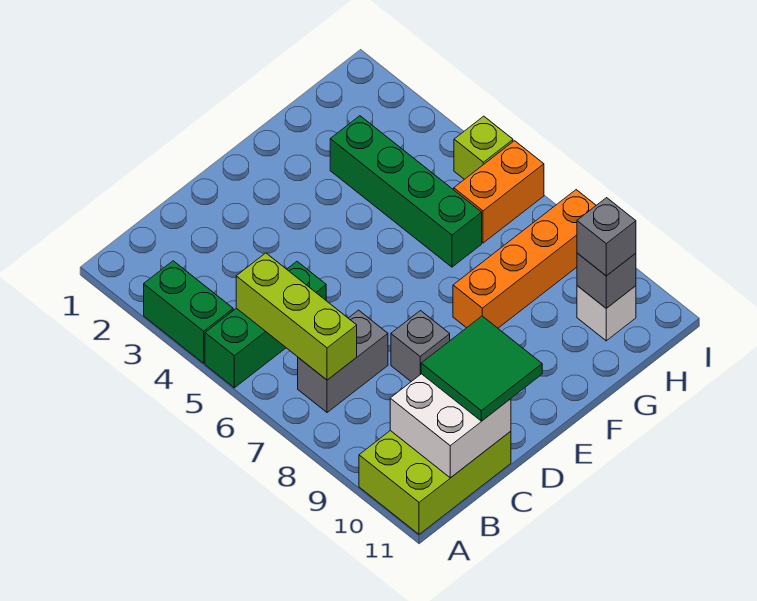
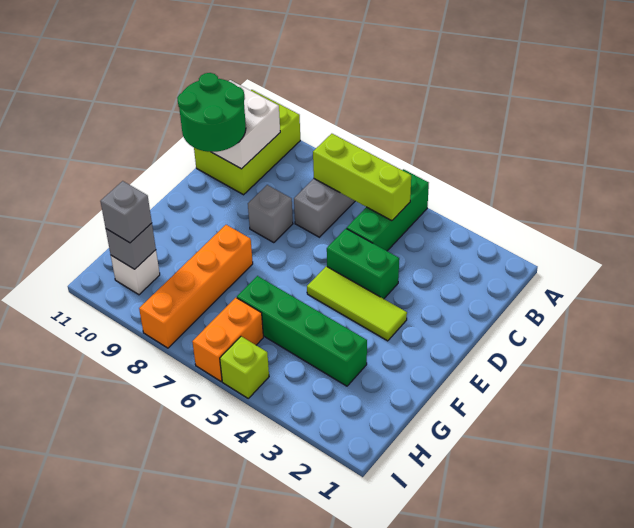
green brick A3:A4 level 1 -> green brick D4:D5 level 1
green tile C10:D11 level 3 -> green round brick C10:D11 level 3
none -> lime tile E3:E5 level 1

